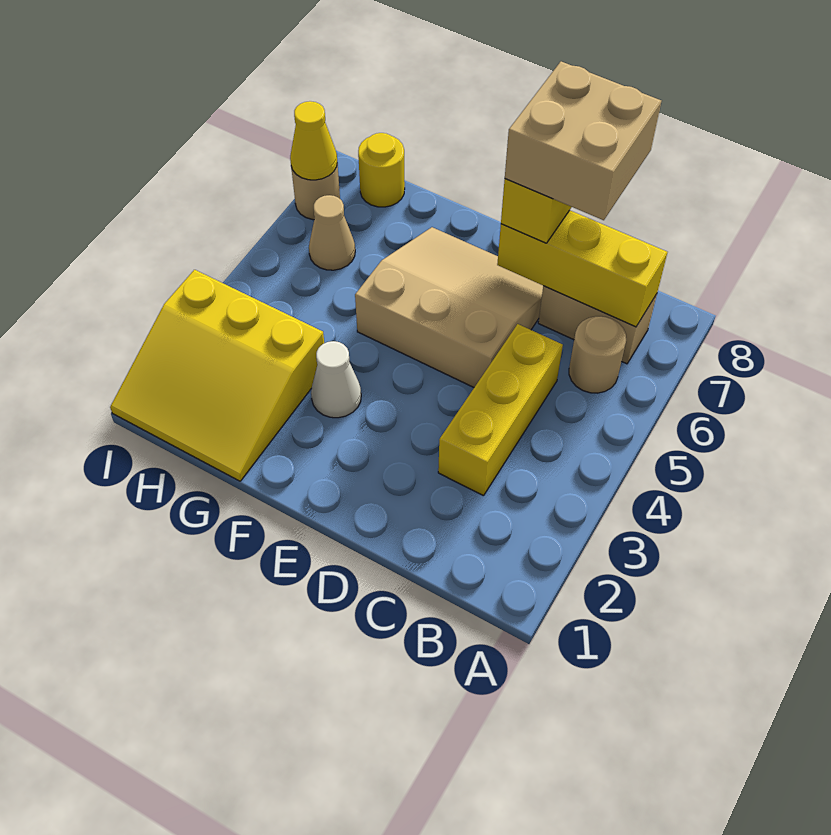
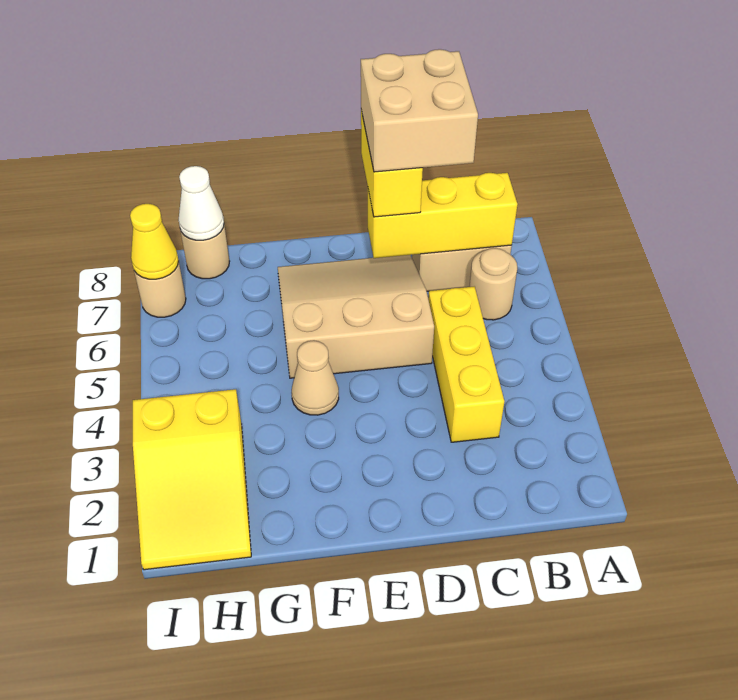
white cone F3 level 1 -> white cone H8 level 2
yellow slope G1:I3 level 1 top 3 -> yellow slope H1:I3 level 1 top 3
tan cone H6 level 1 -> tan cone F4 level 1
yellow round brick H8 level 1 -> tan round brick H8 level 1

